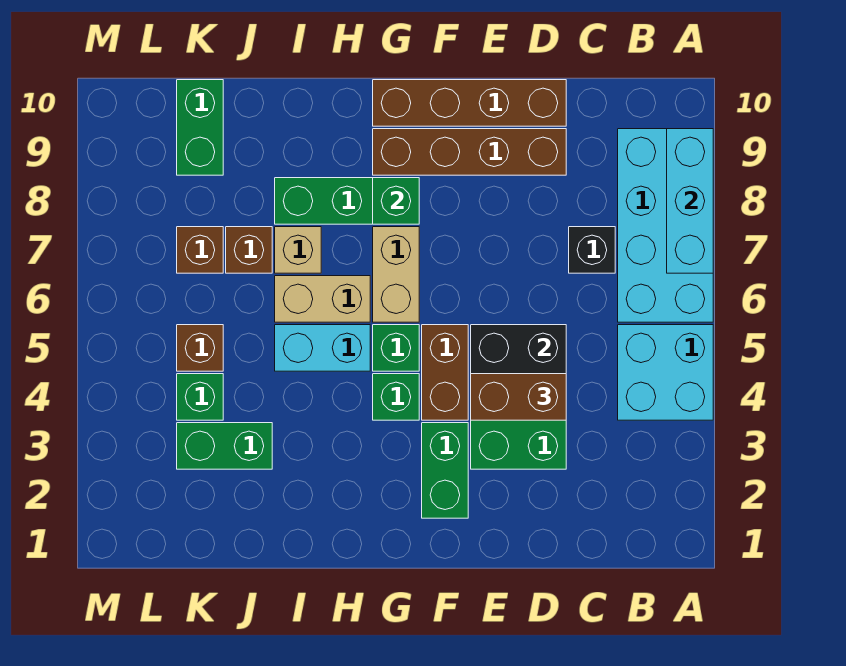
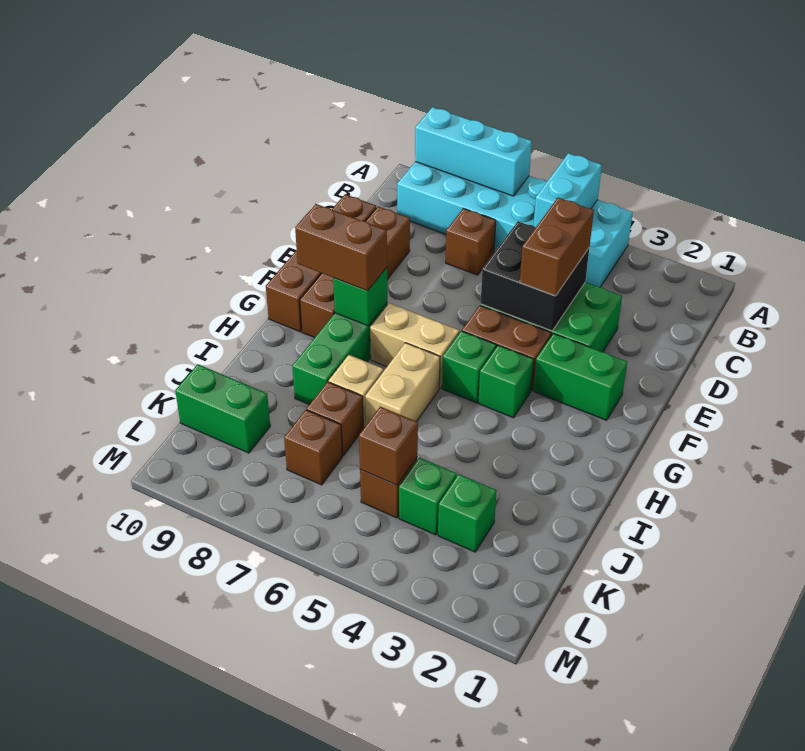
black brick C7 level 1 -> brown brick C7 level 1
none -> brown brick G8:G9 level 3
cyan brick H5:I5 level 1 -> cyan brick A5:B5 level 2
green brick J3:K3 level 1 -> green brick K3 level 1
none -> brown brick K5 level 2

